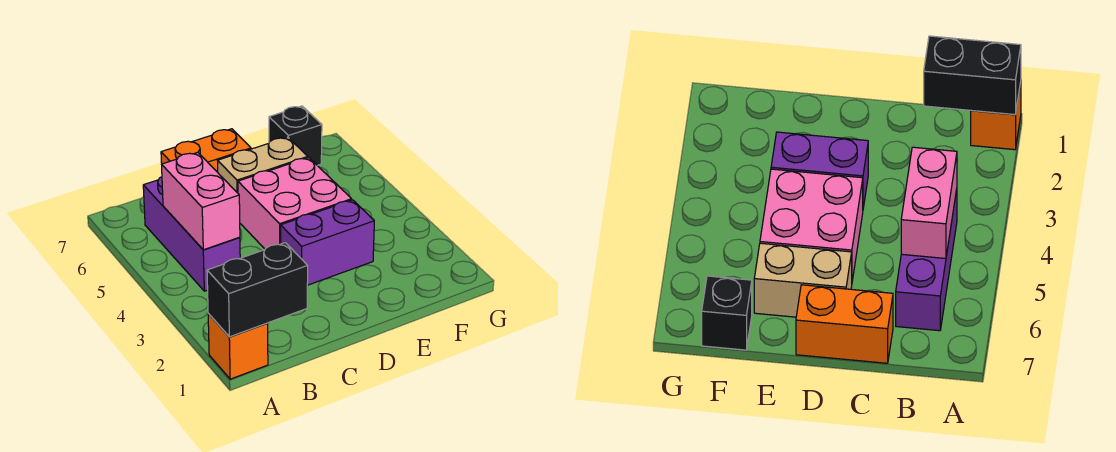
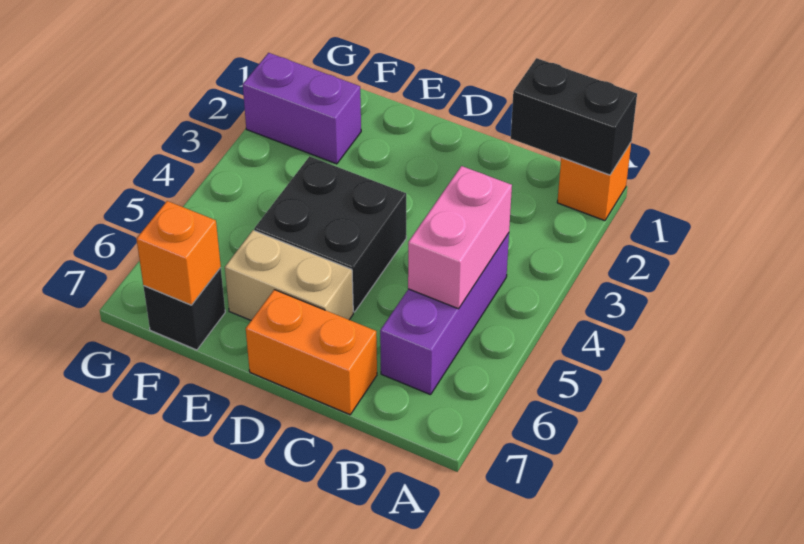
purple brick D3:E3 level 1 -> purple brick F2:G2 level 1
pink brick D4:E5 level 1 -> black brick D4:E5 level 1
none -> orange brick F7 level 2

